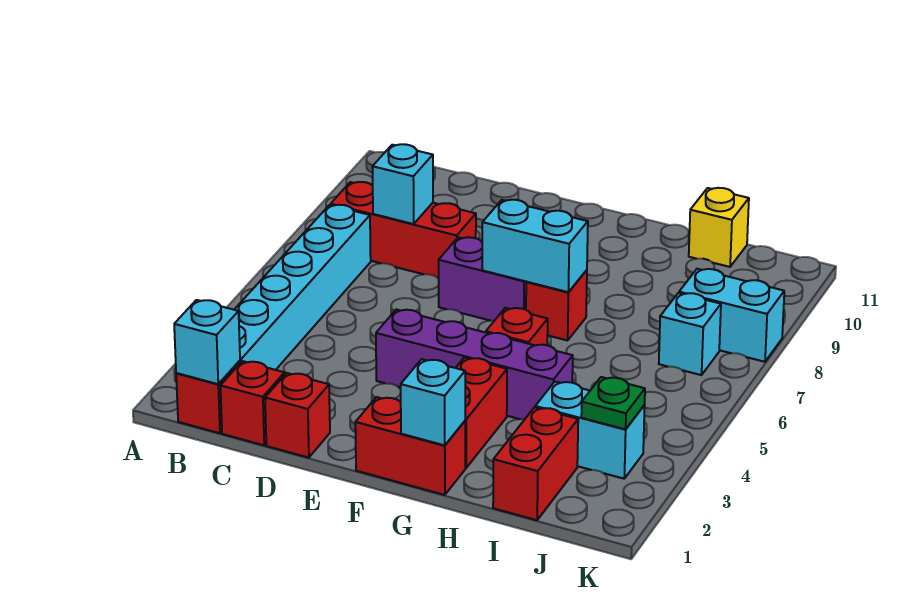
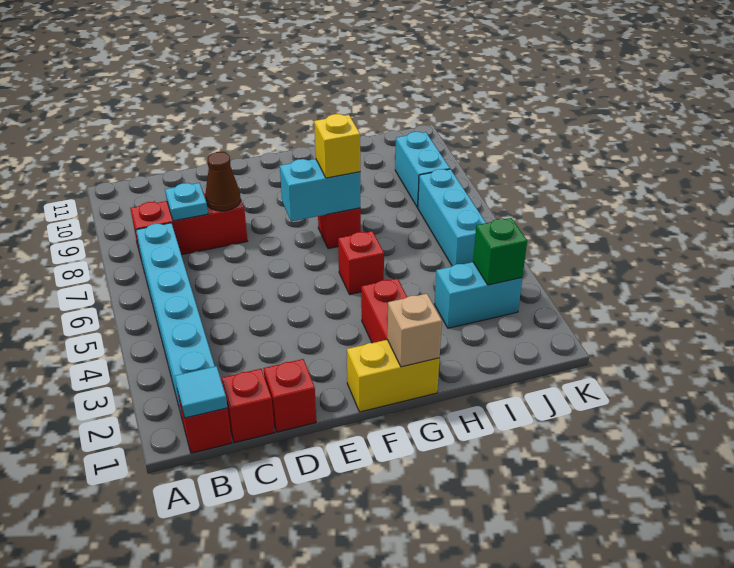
cyan brick B1 level 2 -> cyan tile B1 level 2
cyan brick C8 level 2 -> cyan plate C8 level 2
none -> brown cone D8 level 2
purple brick E4:H4 level 1 -> none
purple brick E7:F7 level 1 -> none
red brick F1:G1 level 1 -> yellow brick F1:G1 level 1
cyan brick G1 level 2 -> tan brick G1 level 2
red brick I1:I2 level 1 -> none
yellow brick I11 level 1 -> yellow brick G7 level 3
green plate J3 level 2 -> green brick J3 level 2
cyan brick J7 level 1 -> cyan brick J5:J7 level 1
cyan brick J8:K8 level 1 -> cyan brick J8:J9 level 1

